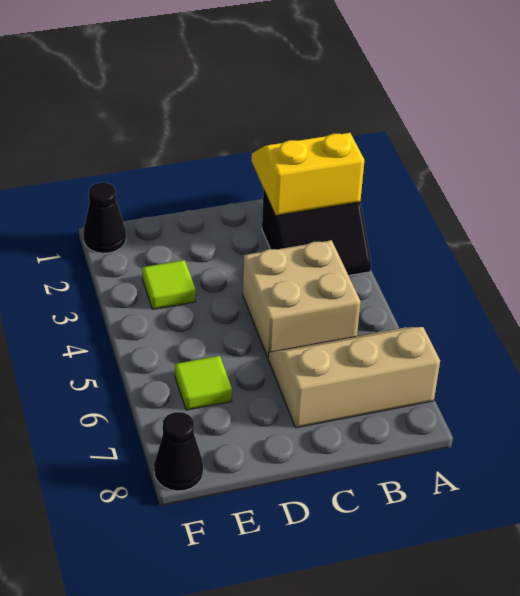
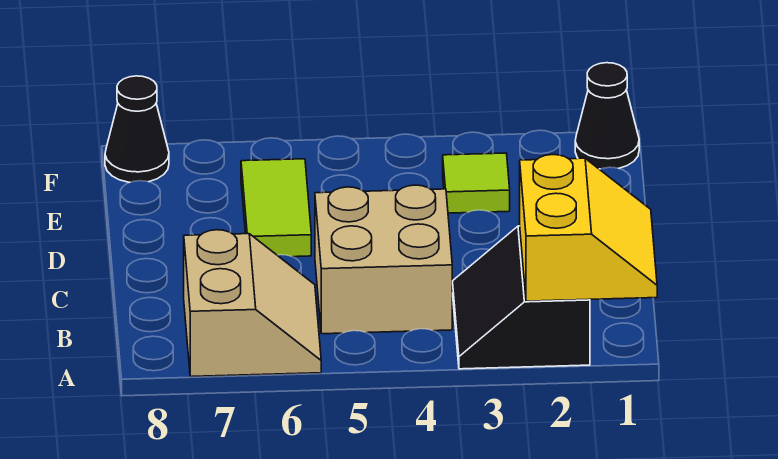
tan slope A6:C7 level 1 top 7 -> tan slope A6:B7 level 1 top 7
lime tile E6 level 1 -> lime tile D6:E6 level 1

